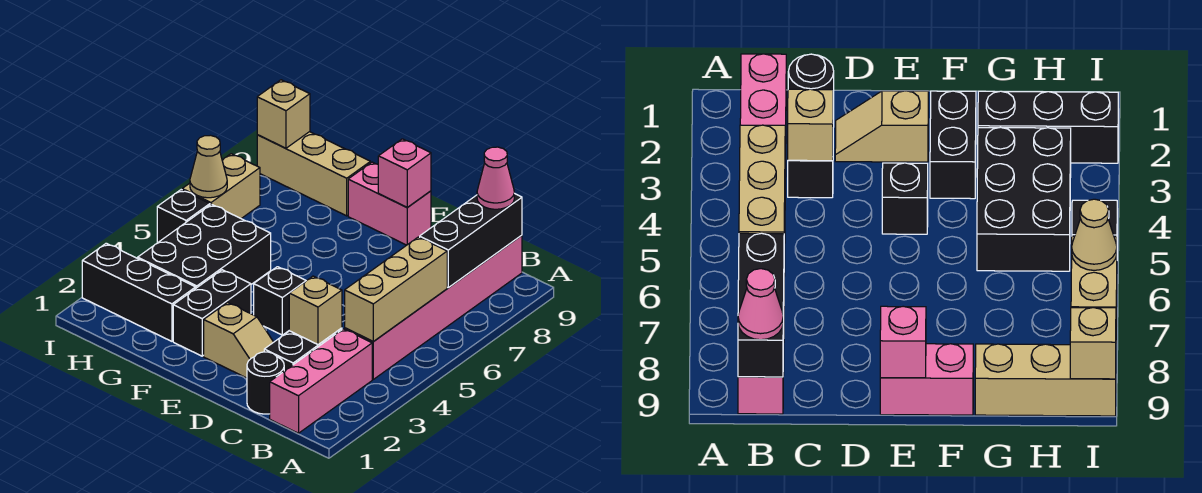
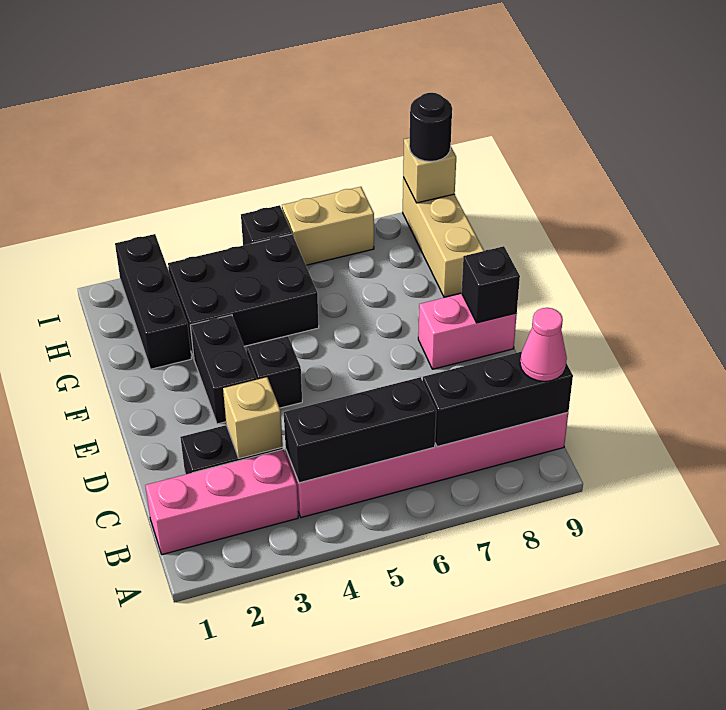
tan brick B4:B6 level 2 -> black brick B4:B6 level 2
black round brick C1 level 1 -> black round brick I9 level 3
tan slope D2:E2 level 1 top E -> none
pink brick E9:F9 level 1 -> pink brick E8:E9 level 1
pink brick E9 level 2 -> black brick E9 level 2
black brick F2:F3 level 1 -> black brick E3:F3 level 1
tan cone I6 level 2 -> none

